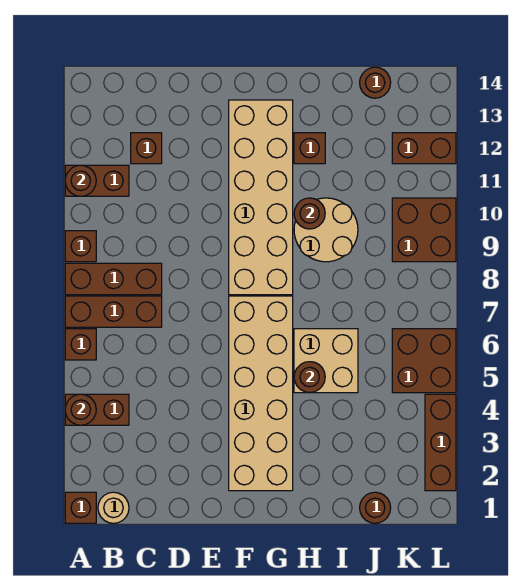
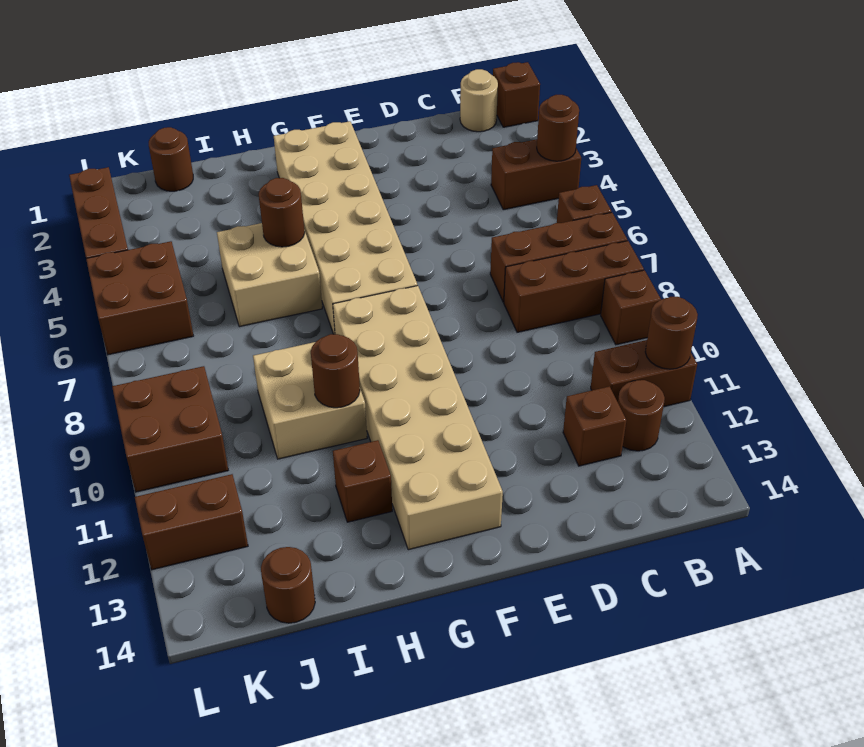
none -> brown round brick B12 level 1
tan round brick H9:I10 level 1 -> tan brick H9:I10 level 1

